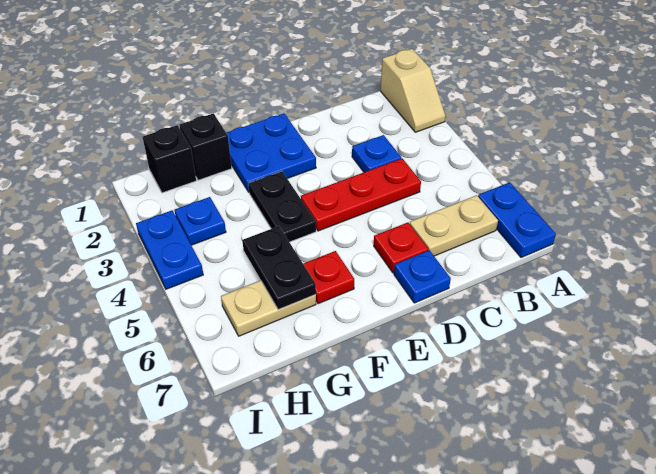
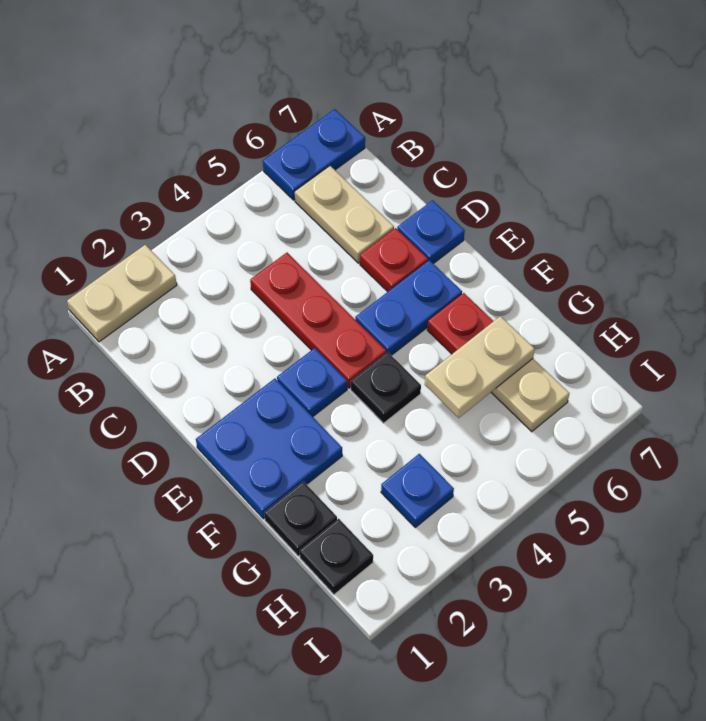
tan slope A1:A2 level 1 top 1 -> tan plate A1:A2 level 1
blue plate C3 level 1 -> blue plate E3 level 1
black plate F3:F4 level 1 -> black plate F4 level 1
black brick G1 level 1 -> black plate G1 level 1
black plate G5:G6 level 2 -> tan plate G5:G6 level 2
black brick H1 level 1 -> black plate H1 level 1
blue plate I3:I4 level 1 -> blue plate E5:E6 level 1

